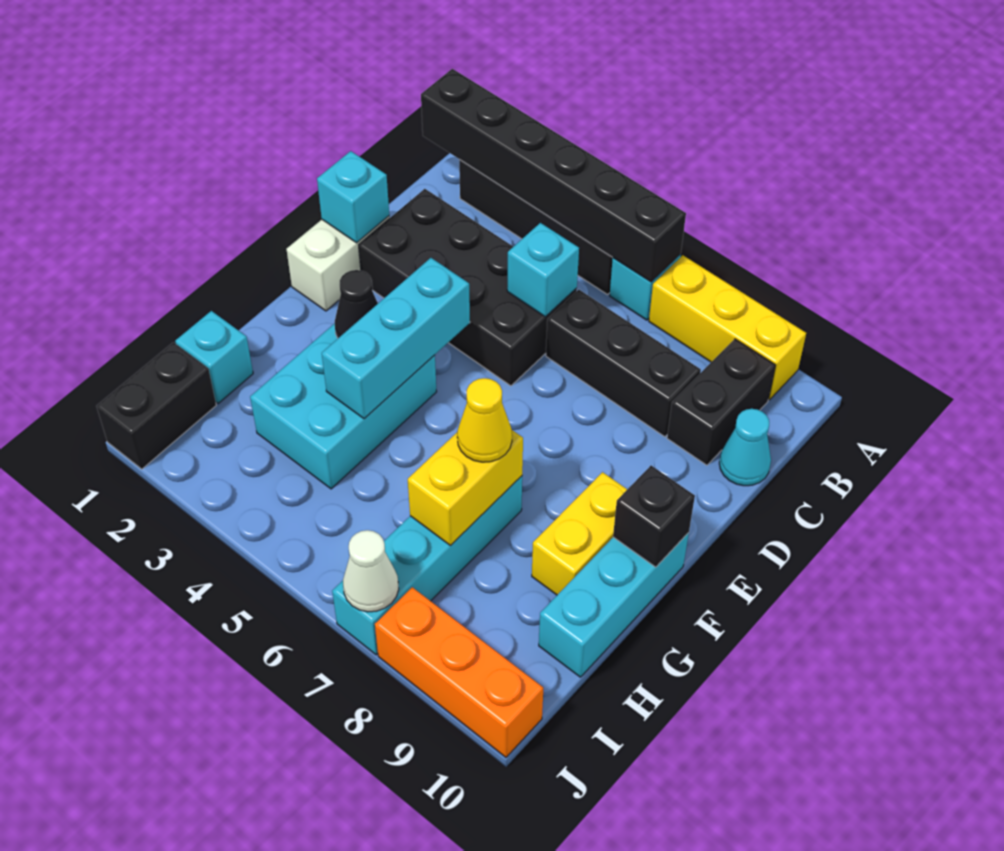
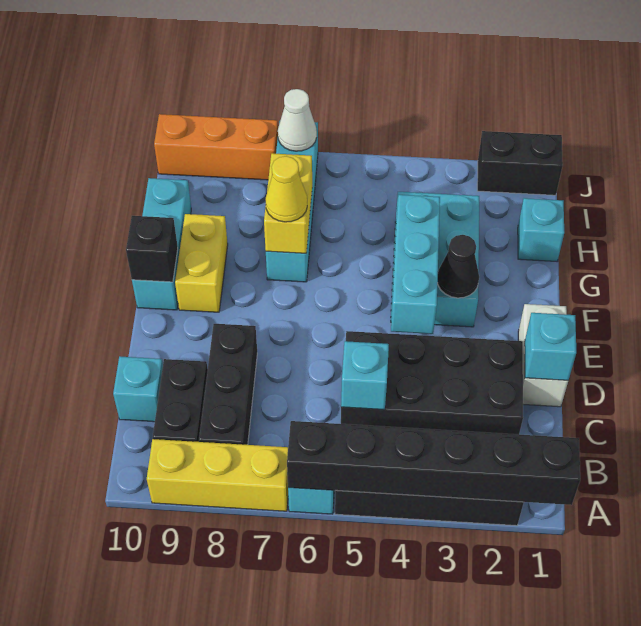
black brick C6:C8 level 1 -> black brick B8:D8 level 1
cyan cone C10 level 1 -> cyan brick C10 level 1
black brick I1:J1 level 1 -> black brick J1:J2 level 1

